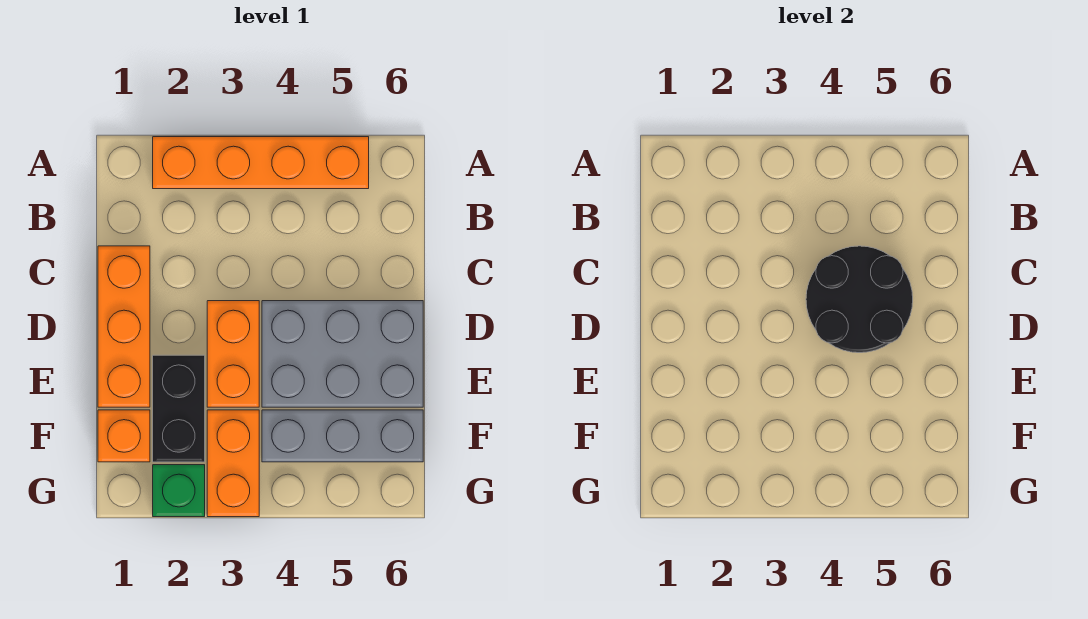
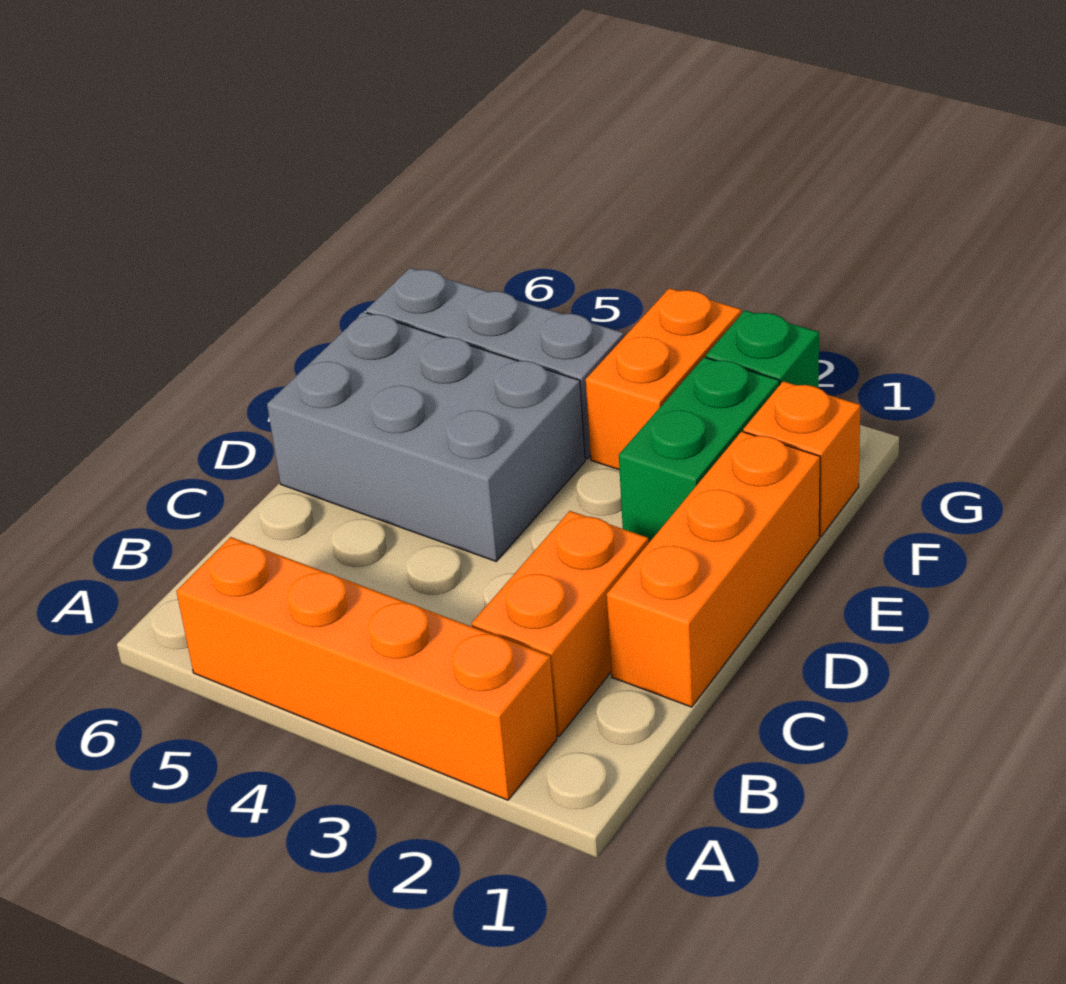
black round brick C4:D5 level 2 -> none
orange brick D3:E3 level 1 -> orange brick B2:C2 level 1
black brick E2:F2 level 1 -> green brick E2:F2 level 1

